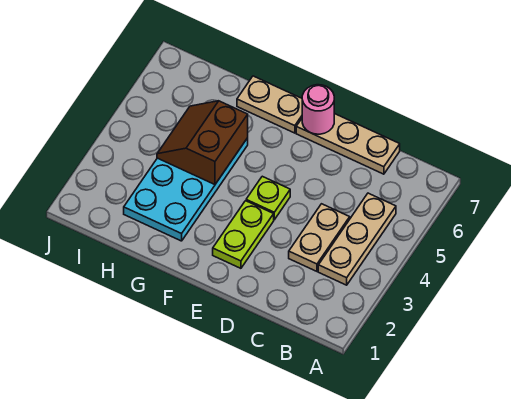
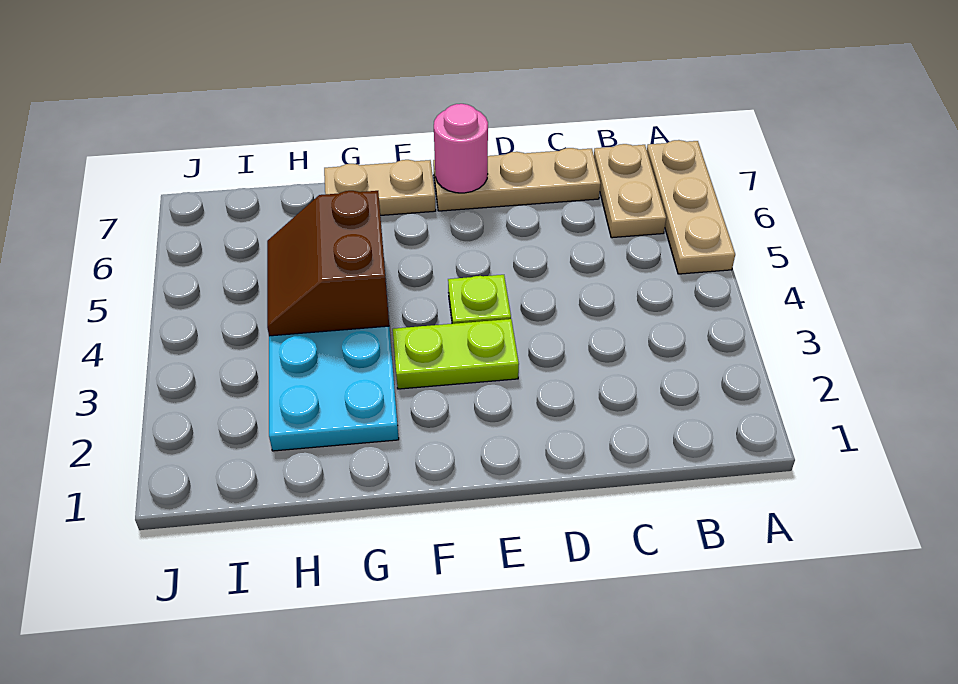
tan plate B3:B5 level 1 -> tan plate A5:A7 level 1
tan plate C3:C4 level 1 -> tan plate B6:B7 level 1
lime plate E2:E3 level 1 -> lime plate E3:F3 level 1

